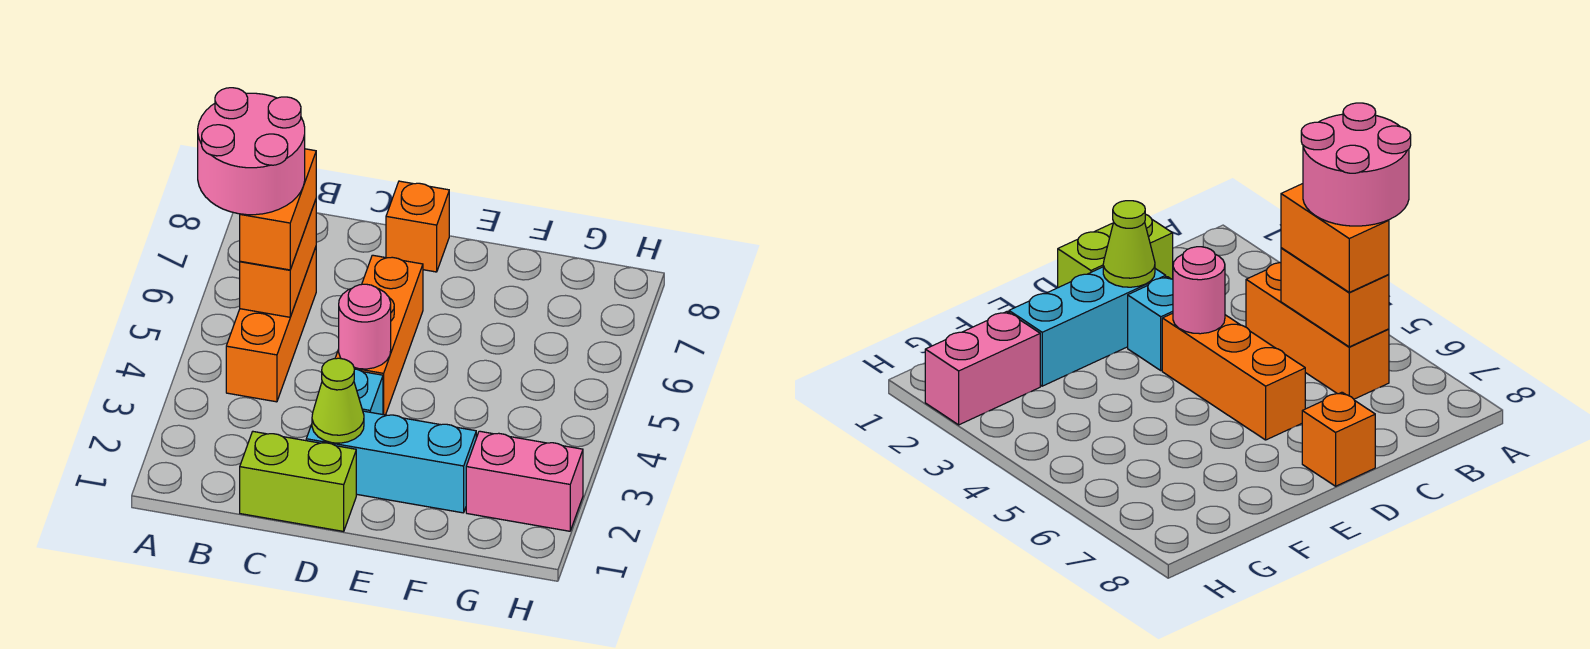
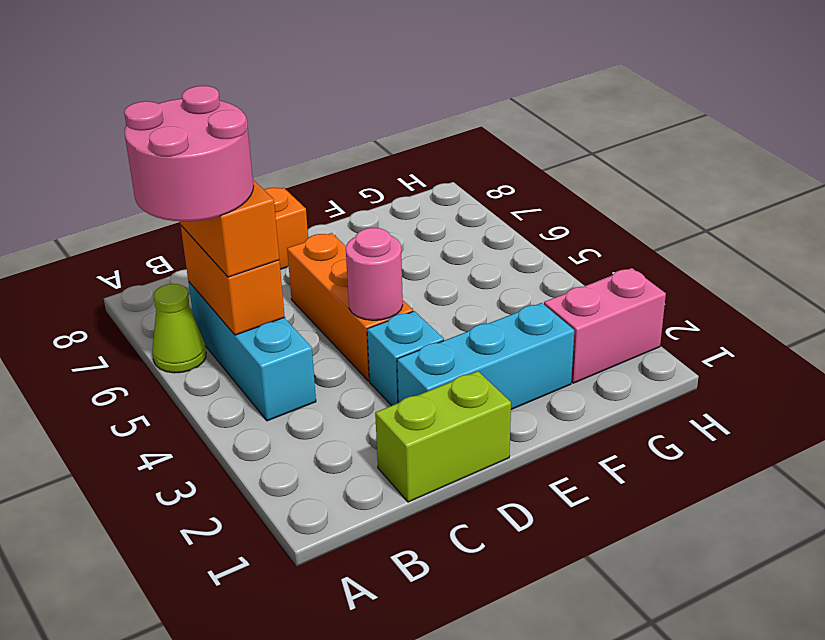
orange brick B4:B6 level 1 -> cyan brick B4:B6 level 1
lime cone D2 level 2 -> lime cone A6 level 1

